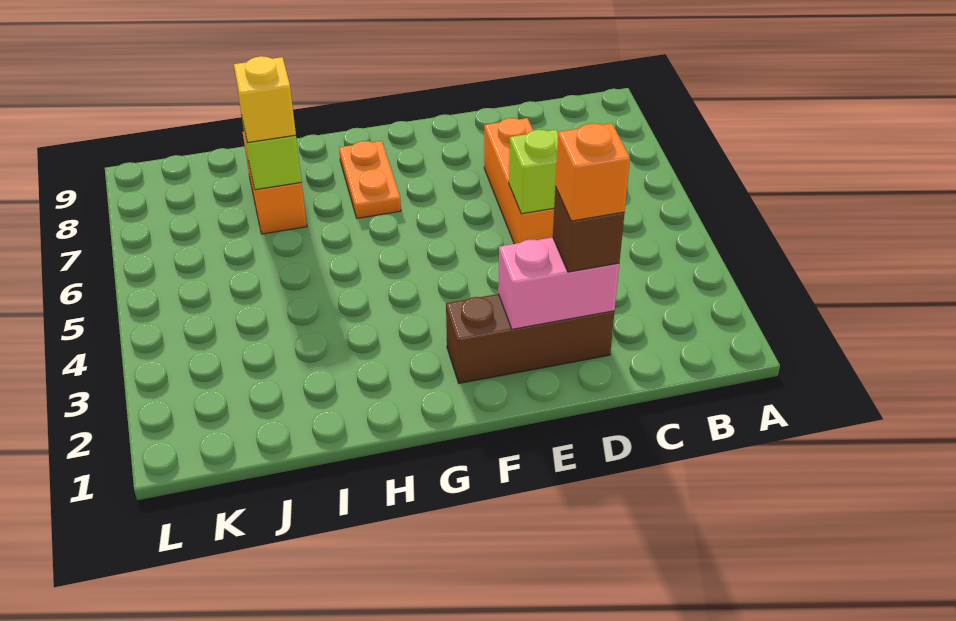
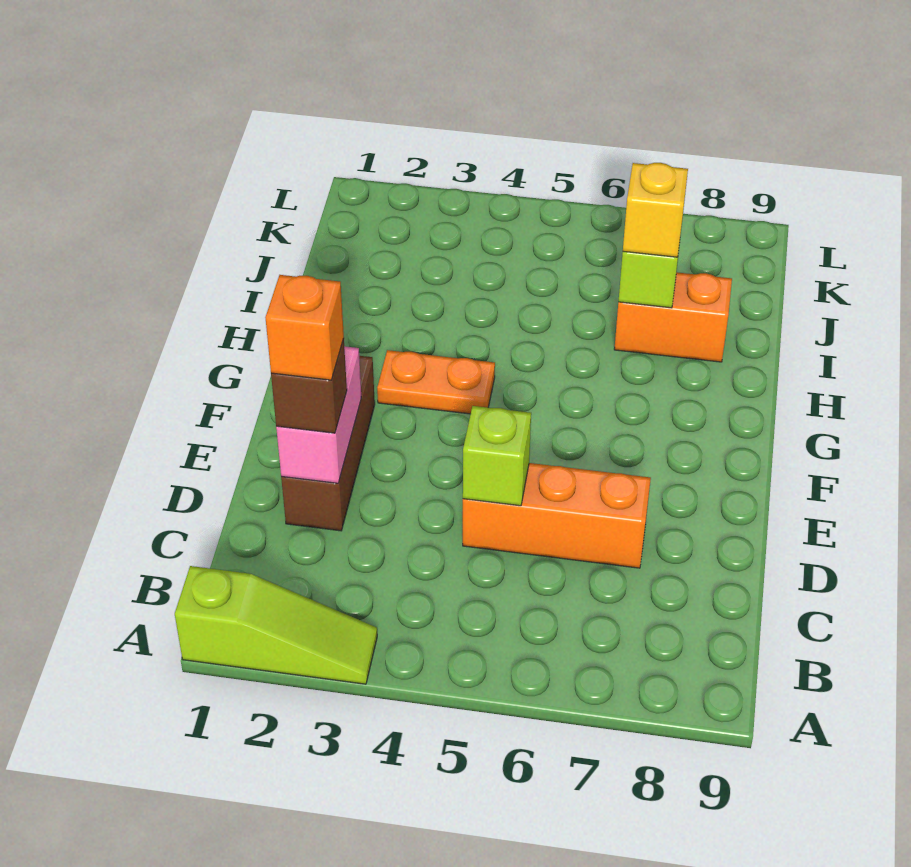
none -> lime slope A1:A3 level 1 top 1
orange plate G7:G8 level 1 -> orange plate G3:G4 level 1

